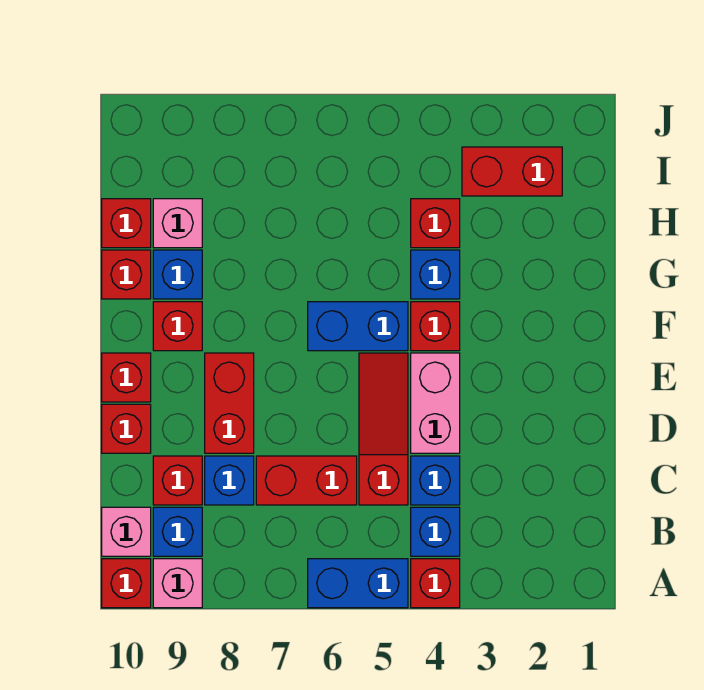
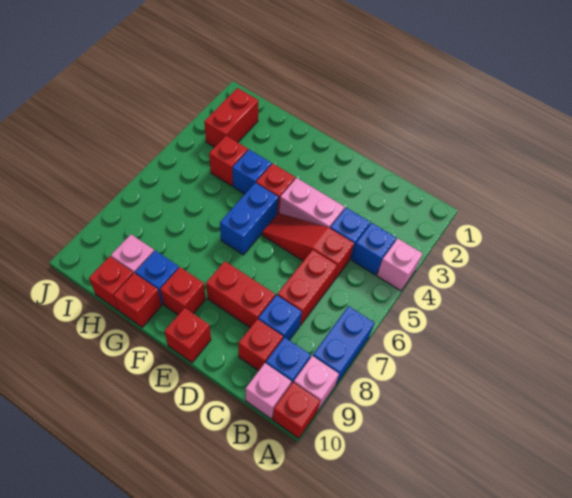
red brick A4 level 1 -> pink brick A4 level 1
blue brick A5:A6 level 1 -> blue brick A7:A8 level 1
red brick D10 level 1 -> none

